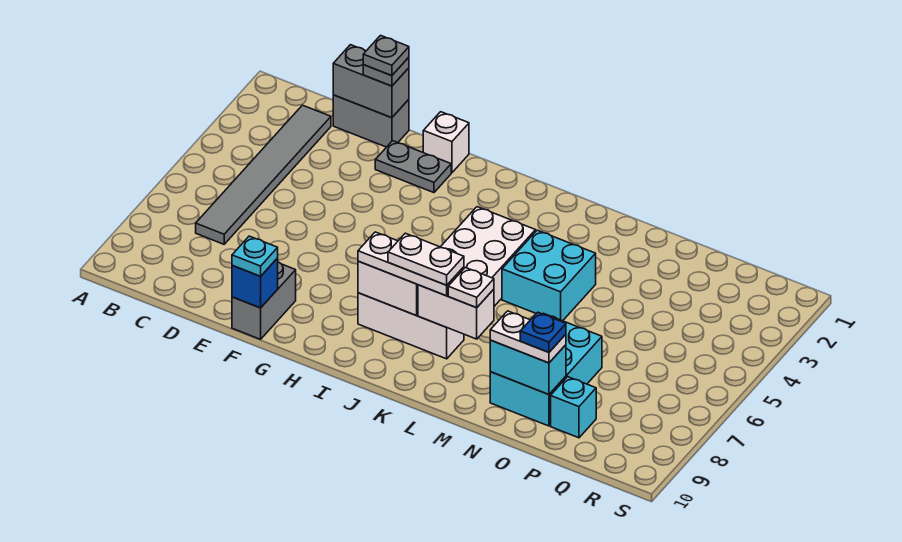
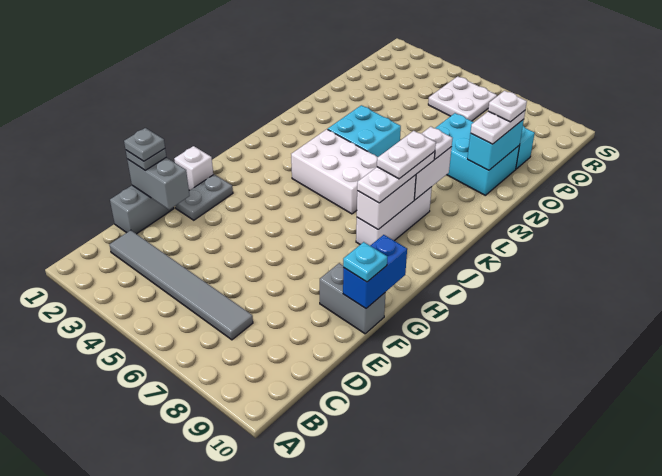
grey brick D1:E1 level 2 -> grey brick E1:E2 level 2
blue brick F10 level 2 -> blue brick F10:G10 level 2
blue plate O9 level 4 -> white plate O9 level 4
none -> white plate Q5:R6 level 1

